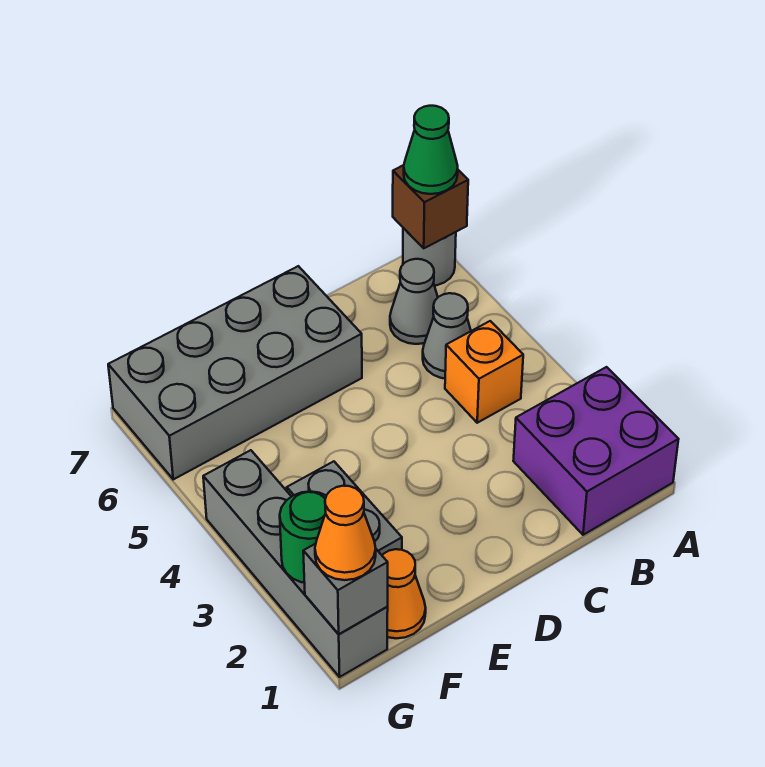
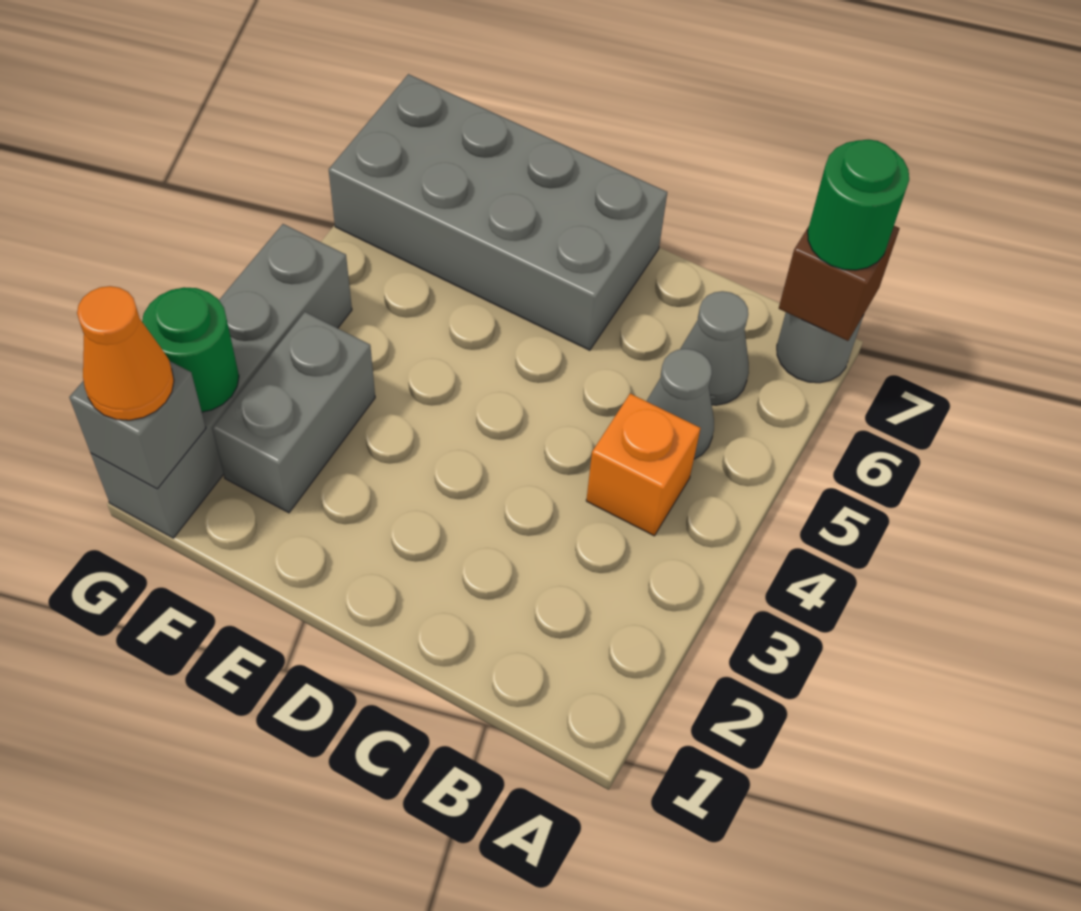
purple brick A1:B2 level 1 -> none
green cone A7 level 3 -> green round brick A7 level 3
orange cone F1 level 1 -> none

